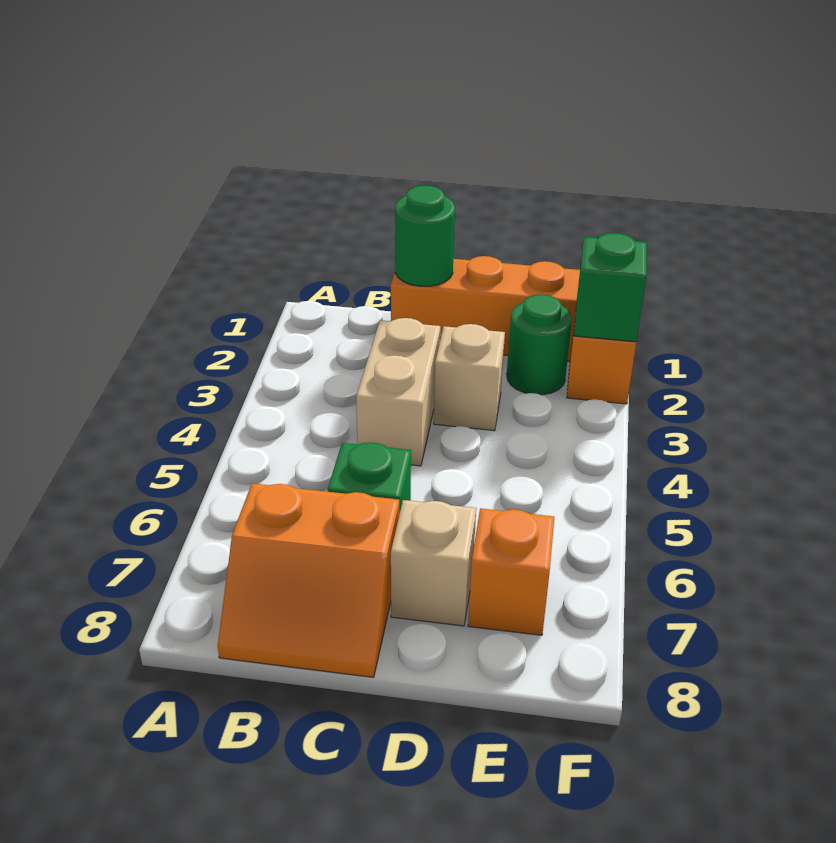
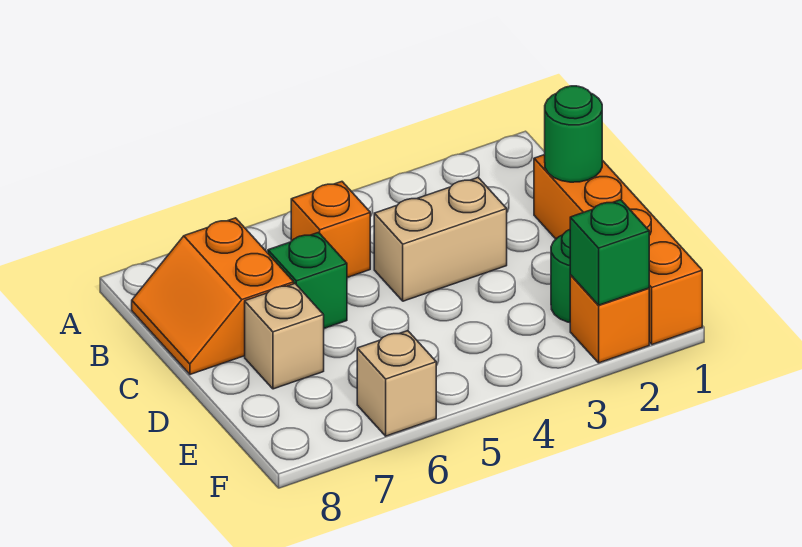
tan brick D3 level 1 -> tan brick F6 level 1
orange brick E7 level 1 -> orange brick B5 level 1

